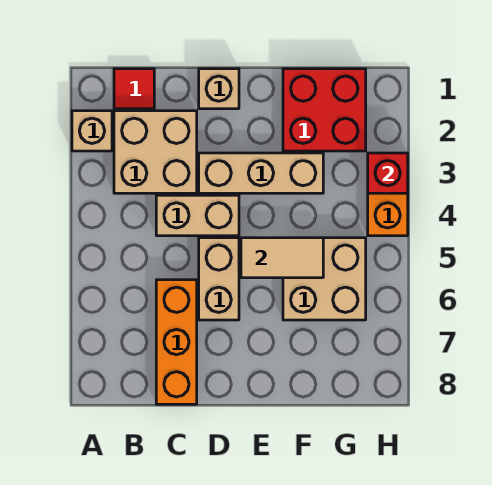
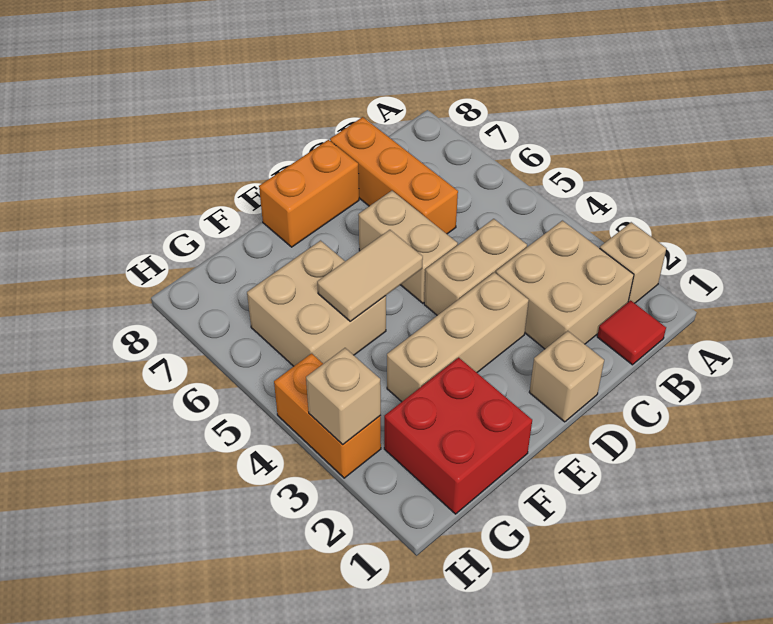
none -> orange brick D8:E8 level 1
red brick H3 level 2 -> tan brick H3 level 2

